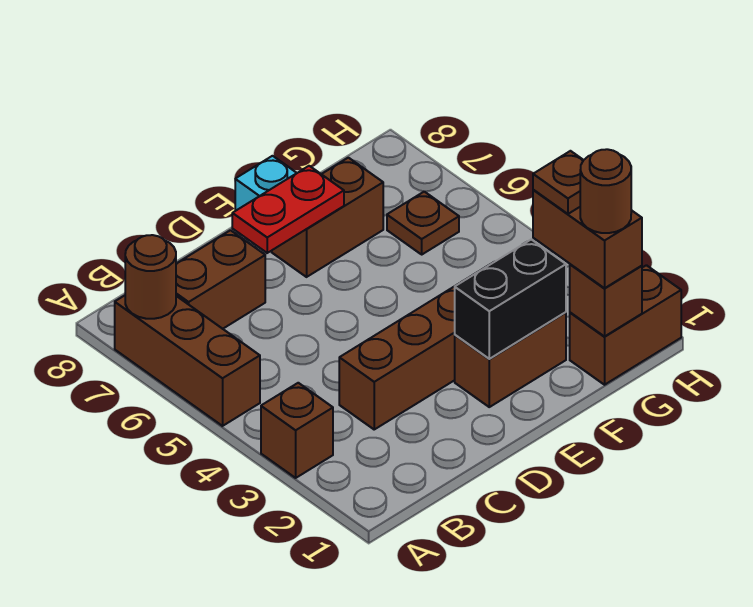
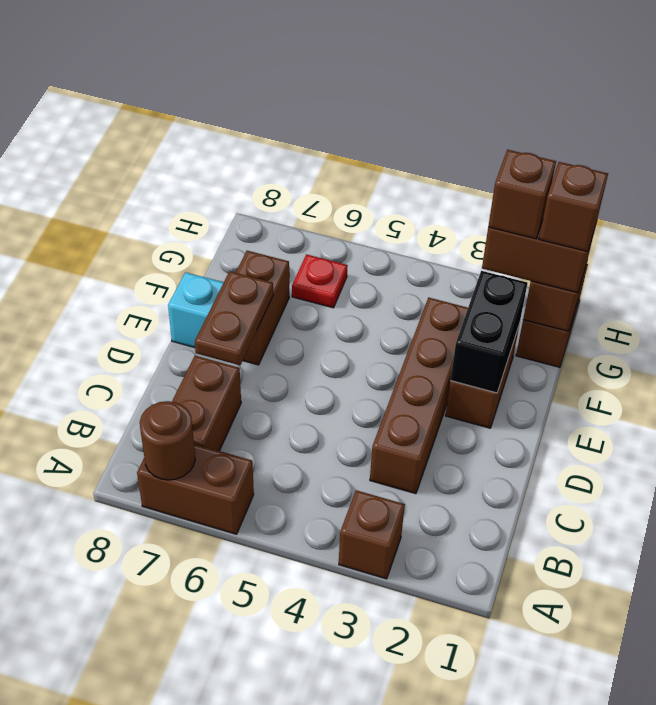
brown brick A5:A7 level 1 -> brown brick A6:A7 level 1
red plate D7:E7 level 2 -> brown plate D7:E7 level 2
brown round brick G1 level 4 -> brown brick G1 level 4
brown plate G2 level 4 -> brown brick G2 level 4
brown plate G6 level 1 -> red plate G6 level 1

